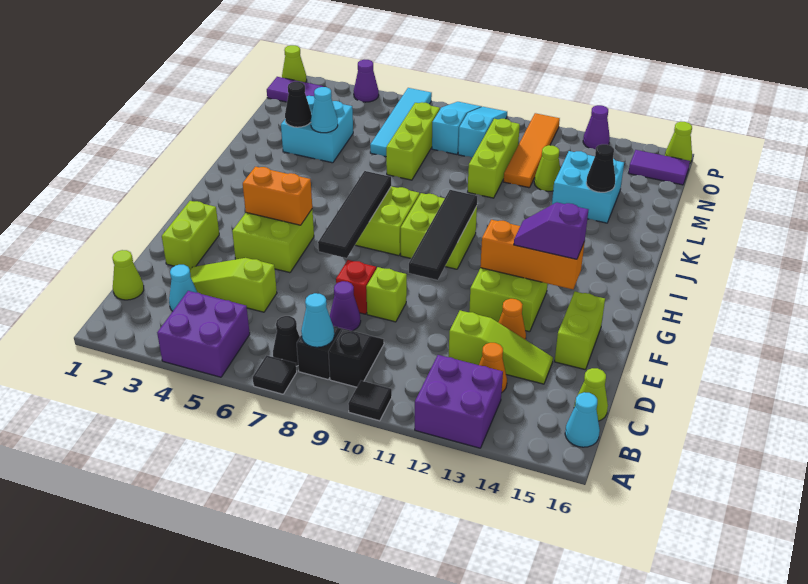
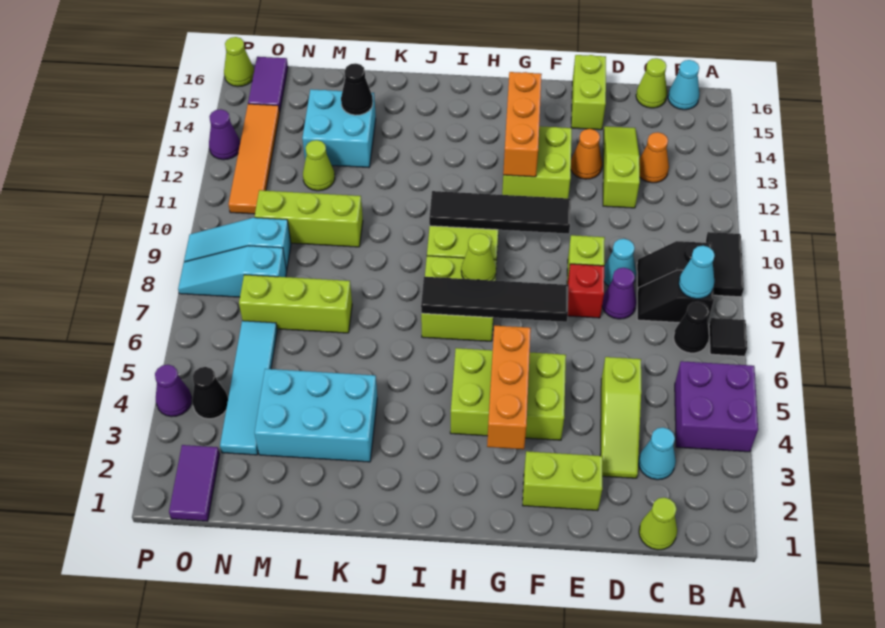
black tile A10 level 1 -> black tile A9:A10 level 1
purple brick A12:B13 level 1 -> none
lime brick E15:F15 level 1 -> lime brick E15:E16 level 1
lime brick F4:G5 level 1 -> lime brick F4:H5 level 1
orange brick G4:G5 level 2 -> orange brick G3:G5 level 2
purple slope G13:G14 level 3 top 14 -> none
cyan brick L3:M4 level 1 -> cyan brick K3:M4 level 1
black cone L3 level 2 -> black cone O4 level 1
cyan cone L4 level 2 -> cyan cone D9 level 1
cyan tile M6:P6 level 1 -> cyan tile N3:N6 level 1
orange tile M11:P11 level 1 -> orange tile O11:O14 level 1
lime cone P1 level 1 -> lime cone H8 level 2

